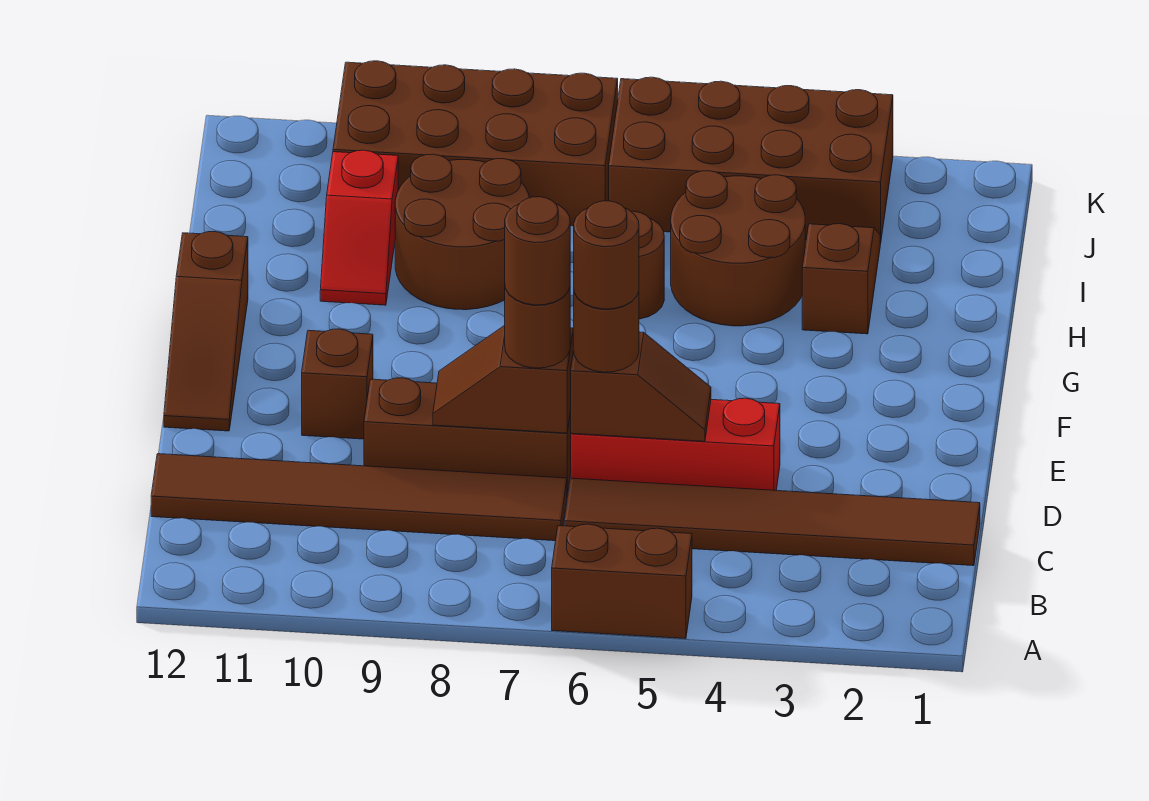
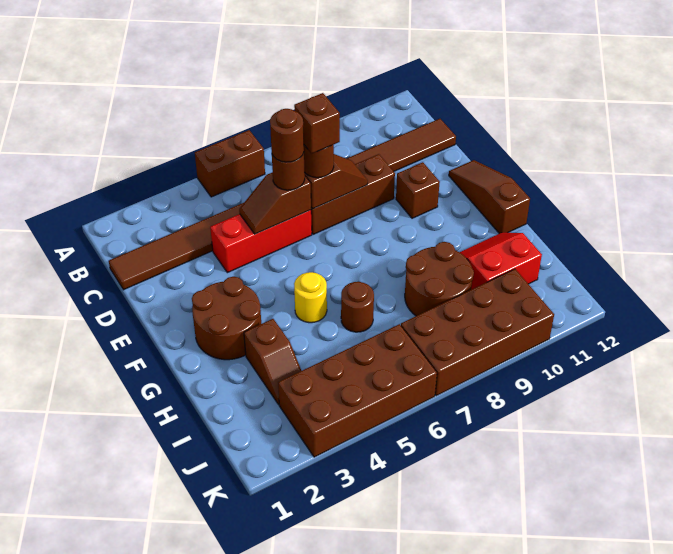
brown round brick D7 level 4 -> brown brick D7 level 4
none -> yellow round brick G5 level 1
brown round brick H4:I5 level 1 -> brown round brick F2:G3 level 1
red slope H10:I10 level 1 top I -> red slope H10:I11 level 1 top I

